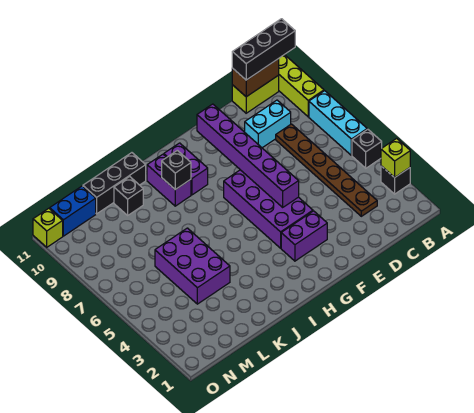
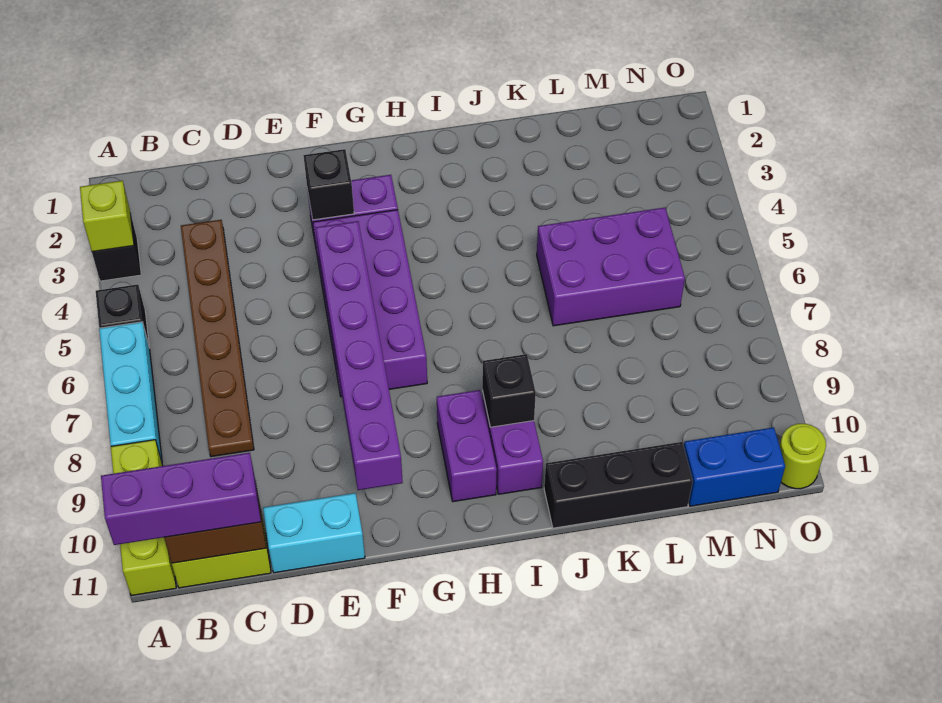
black brick A11:C11 level 3 -> purple brick A11:C11 level 3
cyan brick C9:D9 level 1 -> cyan brick D11:E11 level 1
purple brick K4:L6 level 1 -> purple brick K5:M6 level 1
black brick K10 level 1 -> black brick F3 level 2
lime brick O11 level 1 -> lime round brick O11 level 1

